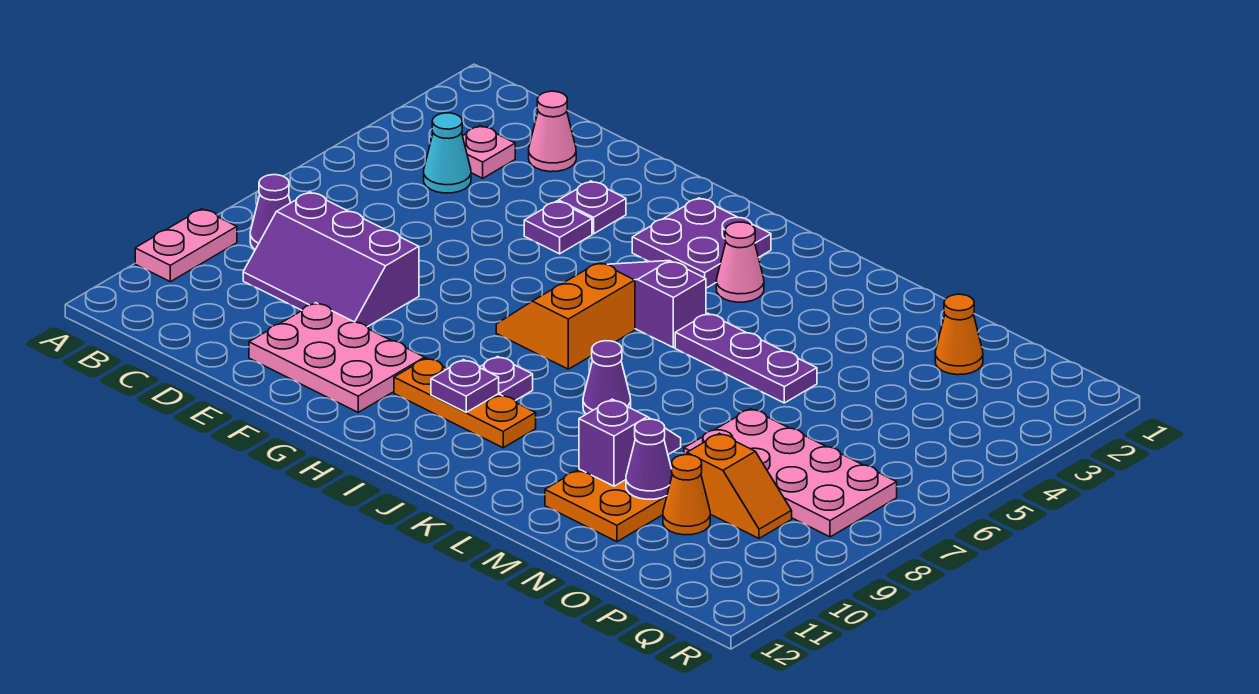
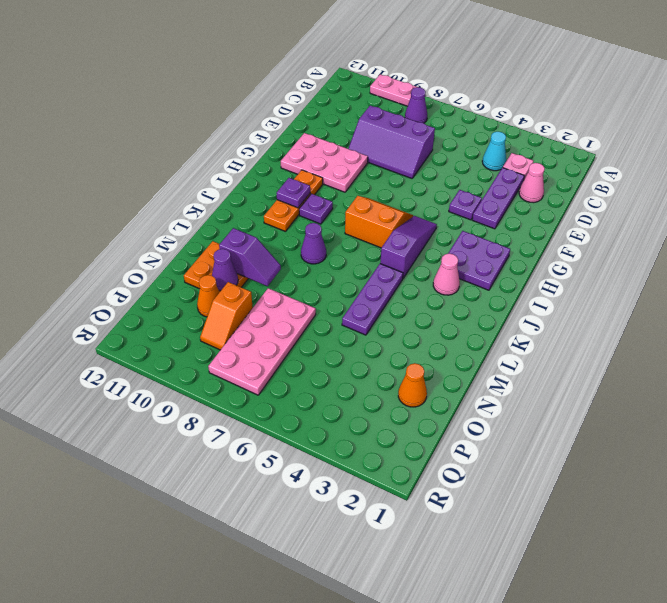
purple slope C8:E9 level 1 top 8 -> purple slope D7:E9 level 1 top D
pink plate E10:G11 level 1 -> pink plate F9:G11 level 1
purple plate F3 level 1 -> purple plate D3:F3 level 1

